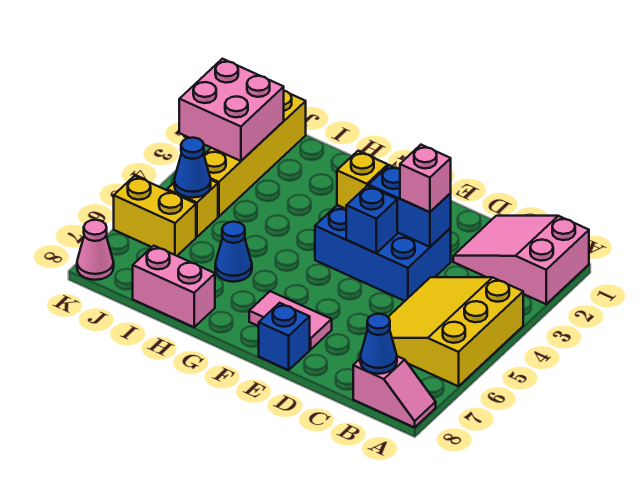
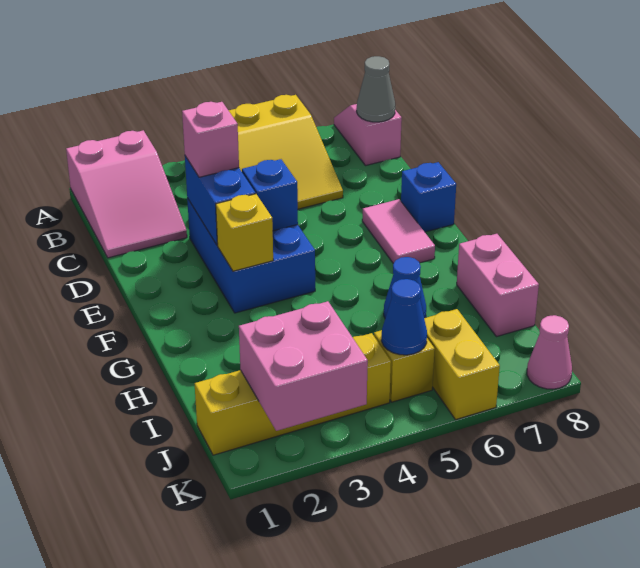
blue cone B8 level 2 -> grey cone B8 level 2

